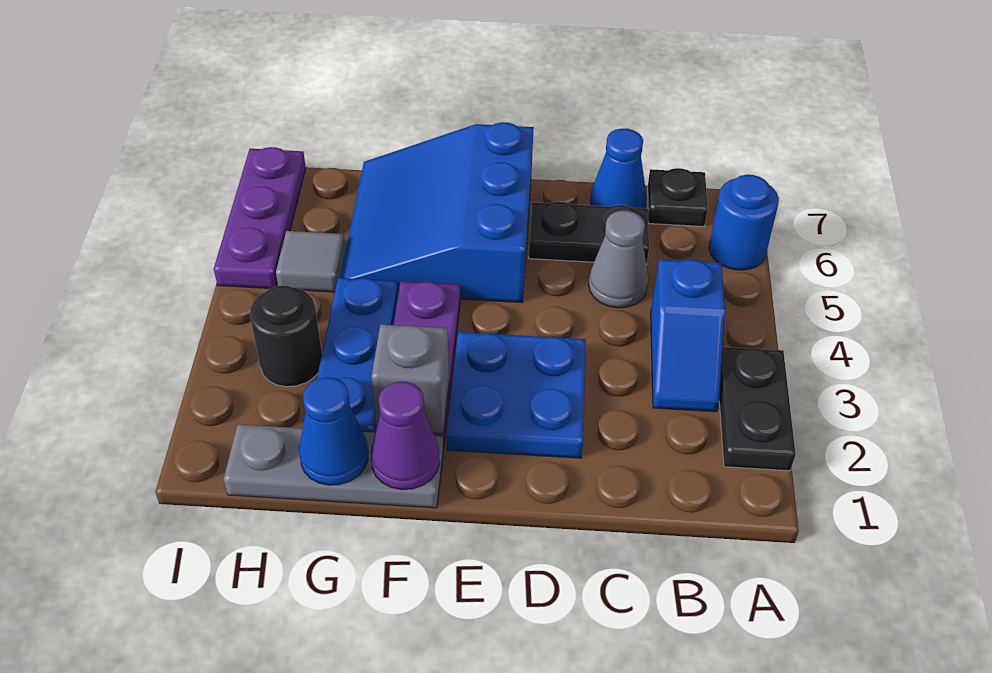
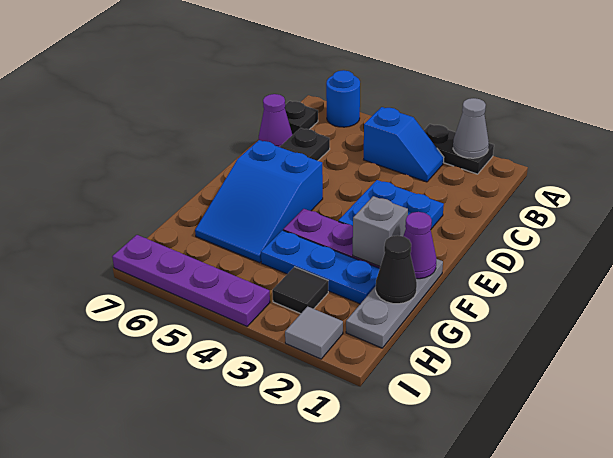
grey cone C5 level 1 -> grey cone A2 level 2
blue cone C7 level 1 -> purple cone C7 level 1
blue slope E5:G7 level 1 top E -> blue slope E5:G6 level 1 top E
blue cone G1 level 2 -> black cone G1 level 2
black round brick H3 level 1 -> black tile H3 level 1
grey tile H5 level 1 -> grey tile I2 level 1
purple plate I5:I7 level 1 -> purple plate I4:I7 level 1

